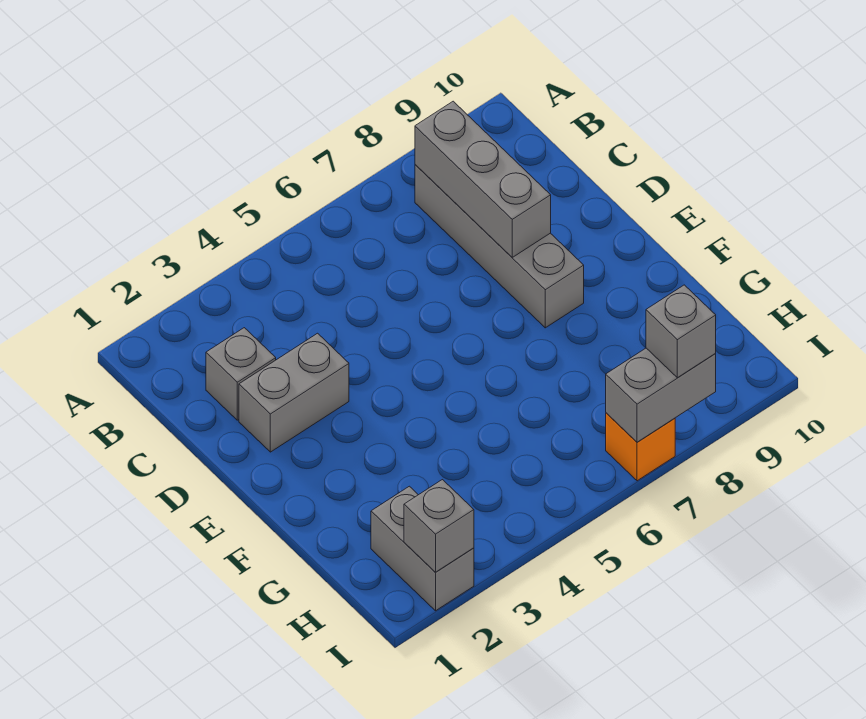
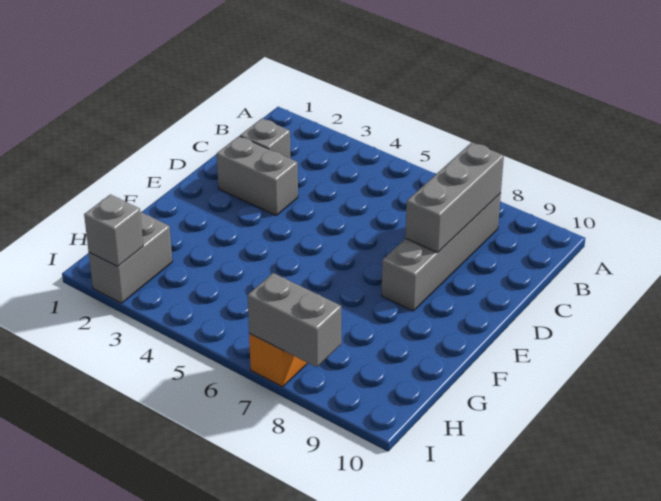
grey brick I8 level 3 -> none

